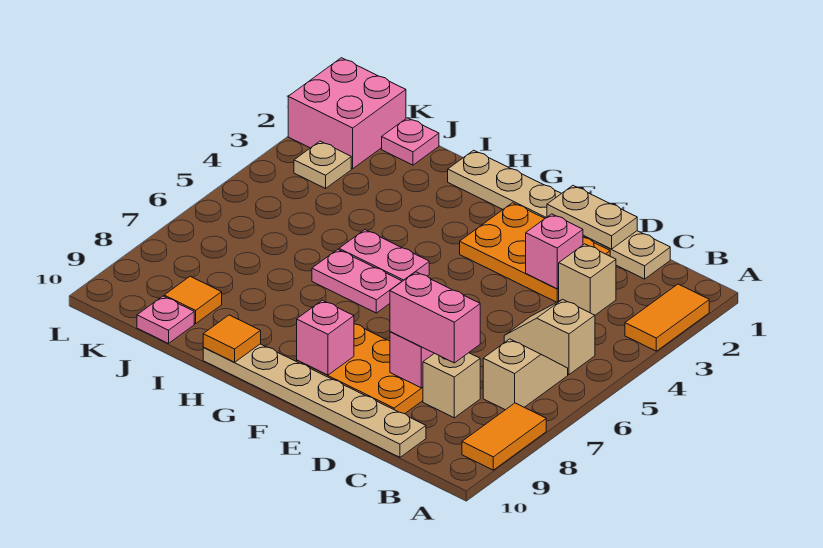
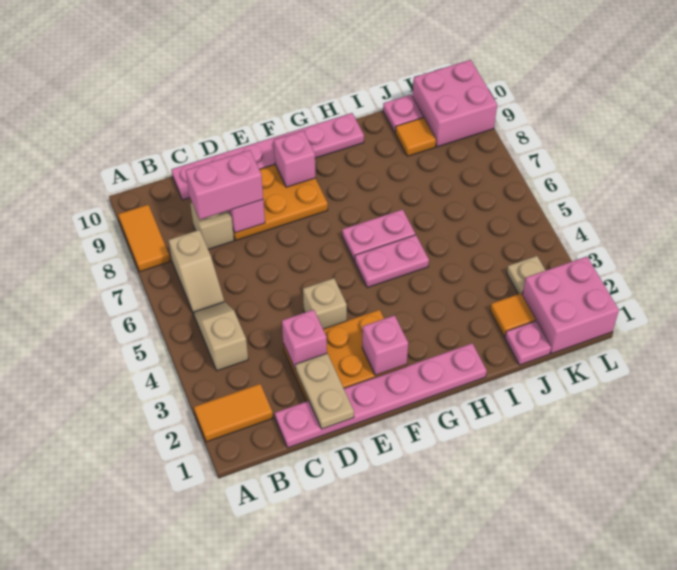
orange tile A2:A3 level 1 -> orange tile A2:B2 level 1
tan slope B5:C5 level 1 top B -> tan slope B4:B5 level 1 top 4
tan plate C1:H1 level 1 -> pink plate C1:H1 level 1
tan brick C3 level 1 -> tan brick E4 level 1
tan plate C10:H10 level 1 -> pink plate C10:H10 level 1
tan plate D1:E1 level 2 -> tan plate D1:D2 level 2
none -> pink brick F2 level 2
orange tile H10 level 2 -> orange tile J2 level 1
none -> pink brick K9:L10 level 1

